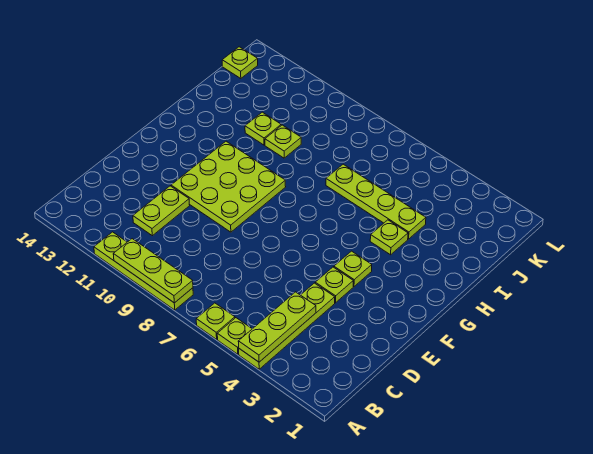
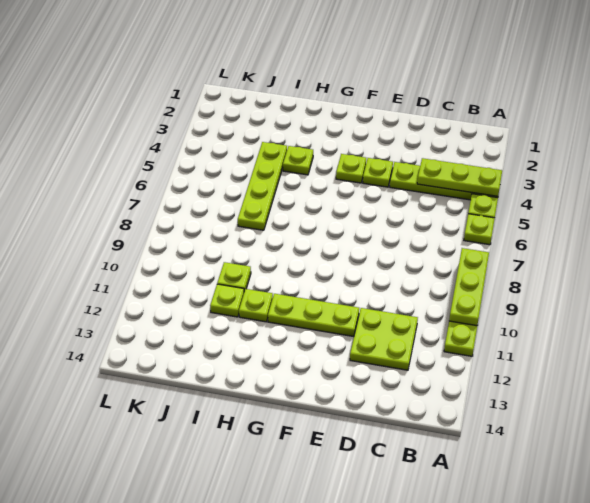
lime plate C11:D11 level 1 -> lime plate C11:D12 level 1
lime plate E9:G11 level 1 -> lime plate E11:G11 level 1
lime plate K14 level 1 -> lime plate H11 level 1

